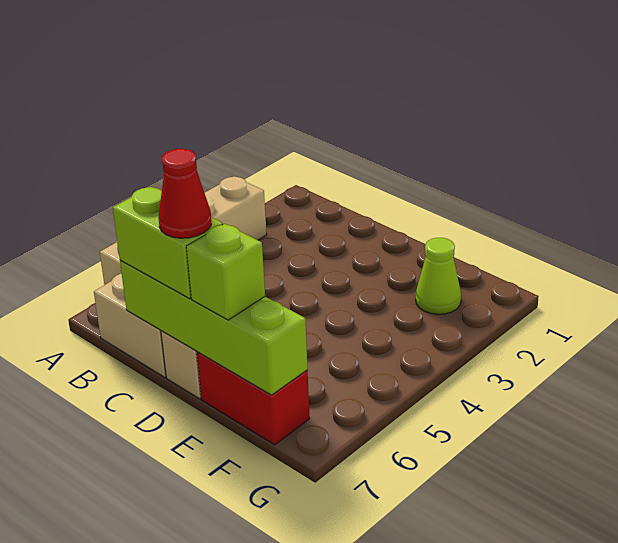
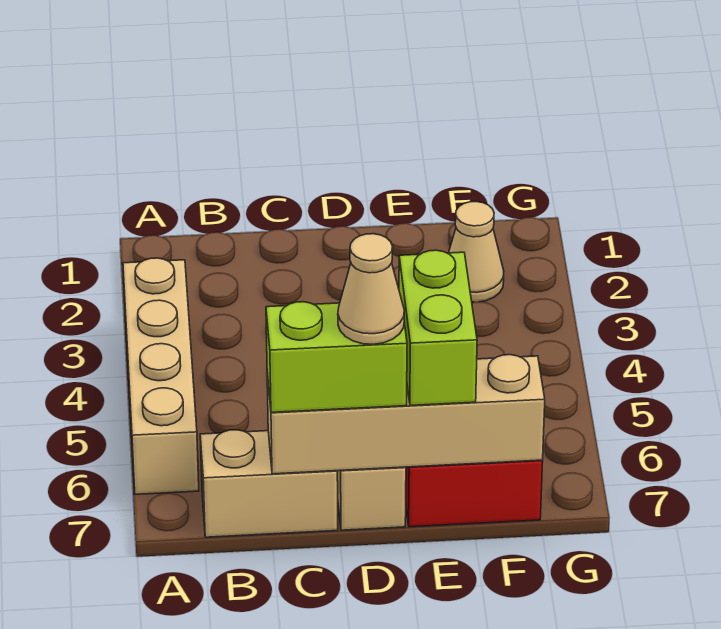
lime brick C7:F7 level 2 -> tan brick C7:F7 level 2
red cone D7 level 4 -> tan cone D7 level 4
lime brick E7 level 3 -> lime brick E6:E7 level 3
lime cone F2 level 1 -> tan cone F2 level 1

